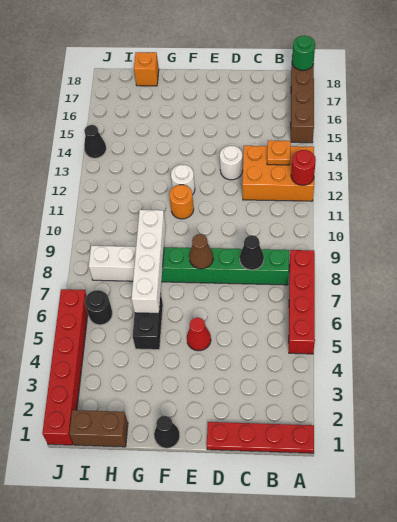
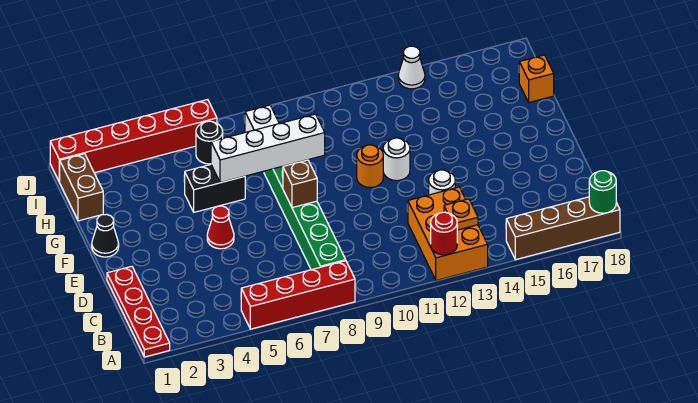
black cone C8 level 2 -> none
brown cone E8 level 2 -> brown brick E8 level 2
black cone J14 level 1 -> white cone J14 level 1

